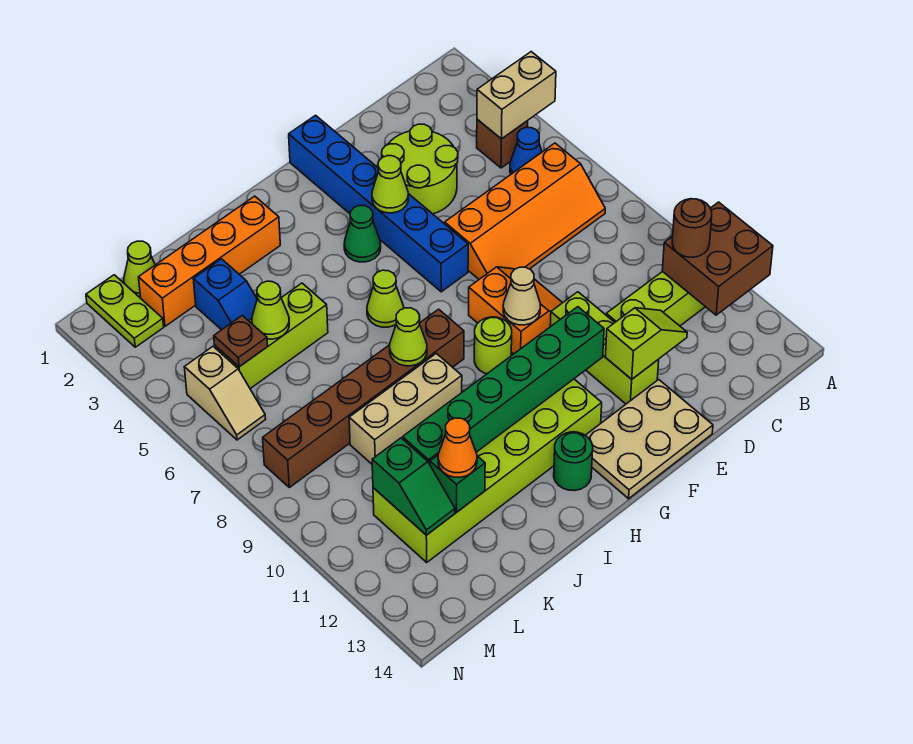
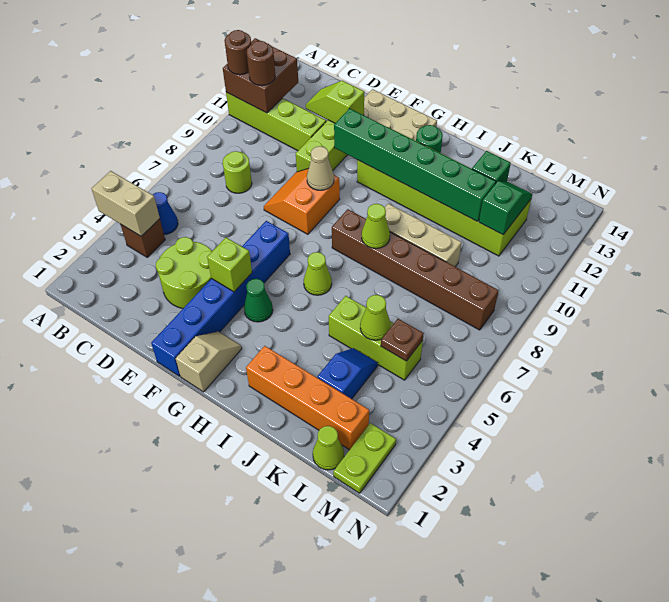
none -> brown round brick A11 level 3
orange slope B6:E7 level 1 top 6 -> none
lime cone F4 level 2 -> lime brick F4 level 2
lime round brick G9 level 1 -> lime round brick C8 level 1
orange cone K12 level 3 -> none
tan slope M5:M6 level 1 top 5 -> tan slope G1:G2 level 1 top 1

